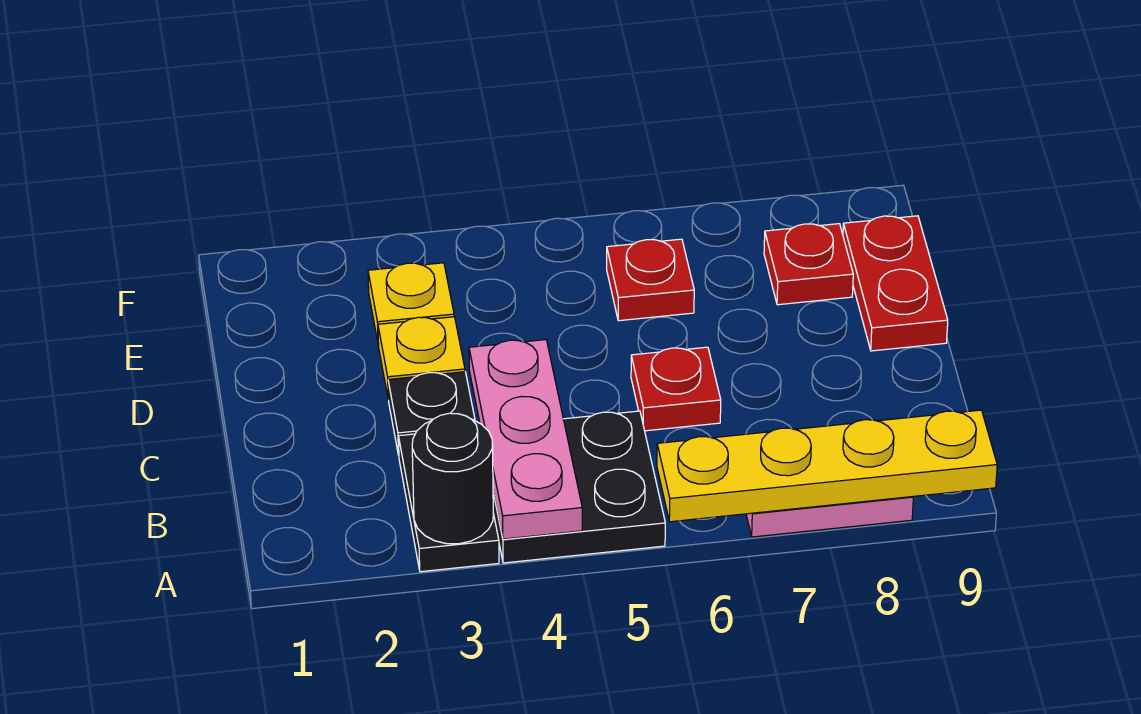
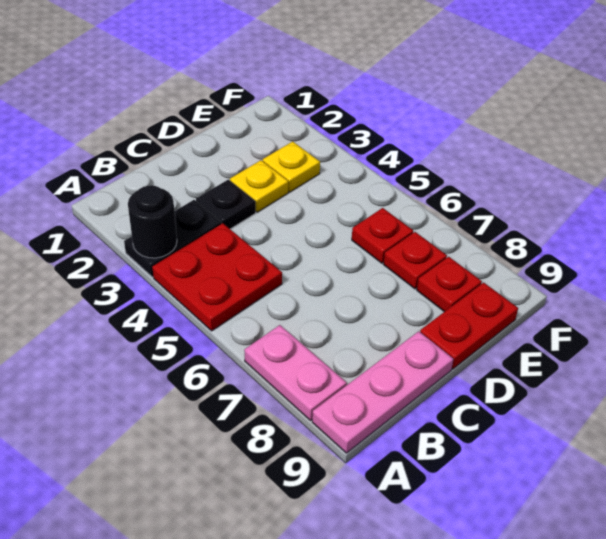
black plate A4:B5 level 1 -> red plate A4:B5 level 1
pink plate A4:C4 level 2 -> pink plate A9:C9 level 1
yellow plate A6:A9 level 2 -> none
red plate C6 level 1 -> red plate E7 level 1

